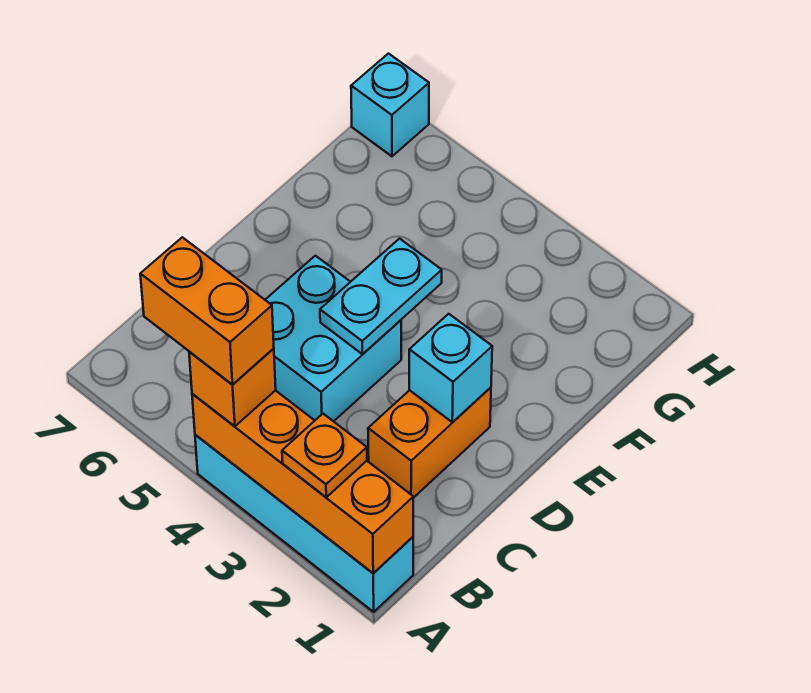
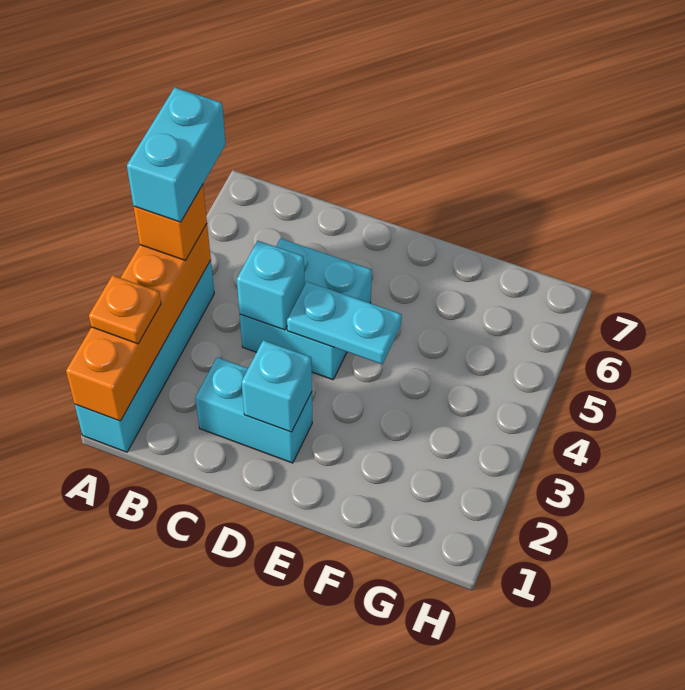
orange brick A4:A5 level 4 -> cyan brick A4:A5 level 4
orange brick C2:D2 level 1 -> cyan brick C2:D2 level 1
cyan brick H7 level 1 -> cyan brick C4 level 2

